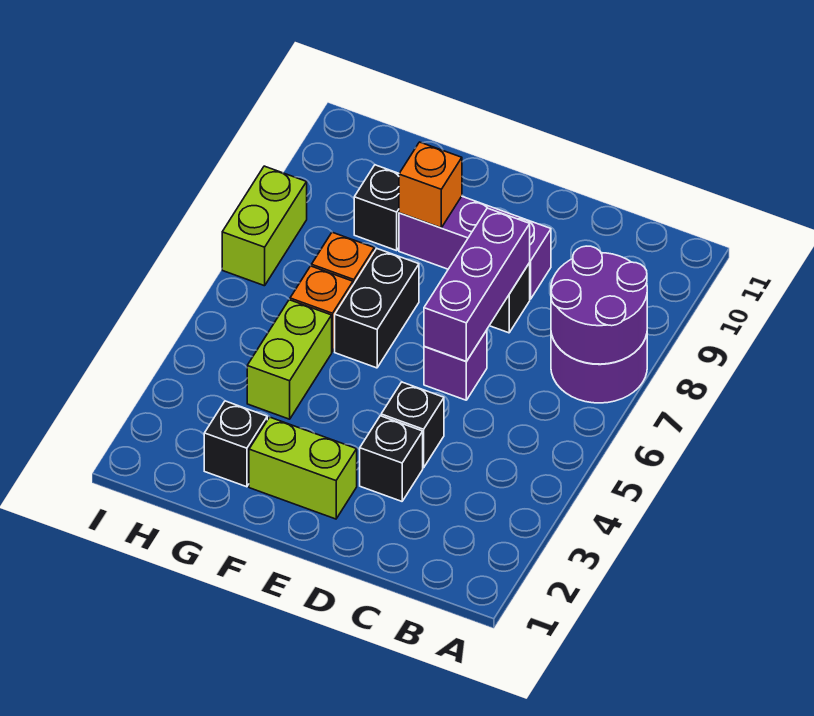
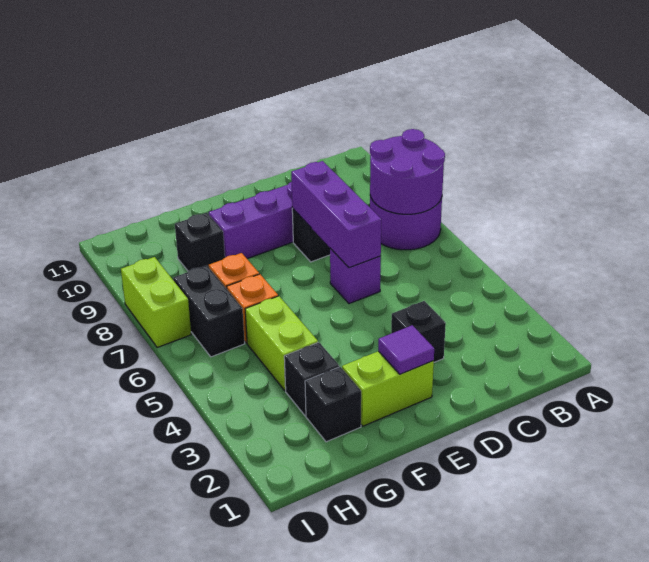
black brick D4 level 1 -> black brick G3 level 1
none -> purple tile E2 level 2
black brick F6:F7 level 1 -> black brick H6:H7 level 1
orange brick F9 level 2 -> none

